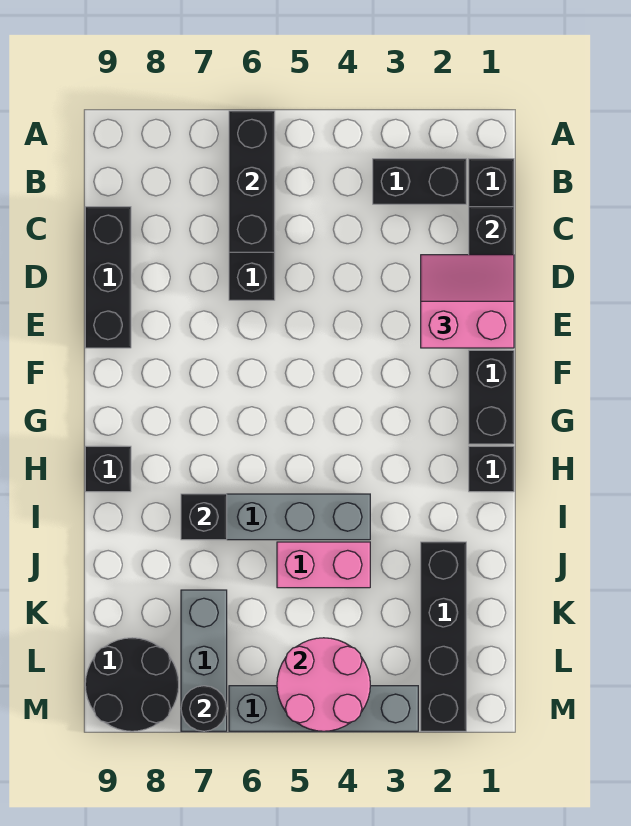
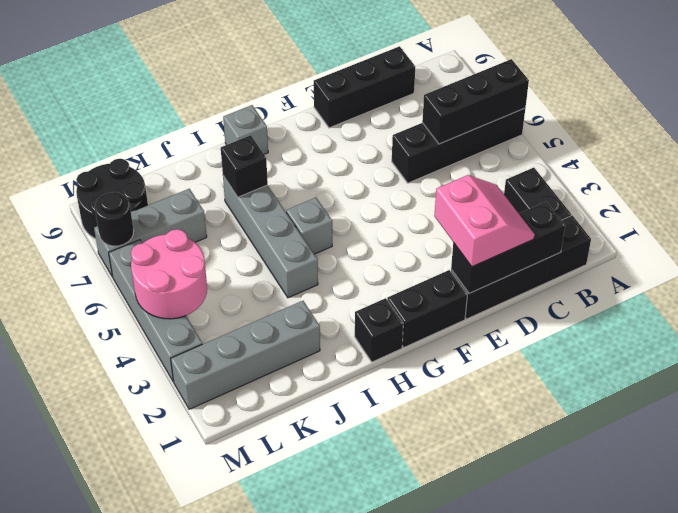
none -> grey brick H5 level 1
black brick H9 level 1 -> grey brick H9 level 1
black brick J2:M2 level 1 -> grey brick J2:M2 level 1
pink brick J4:J5 level 1 -> none

